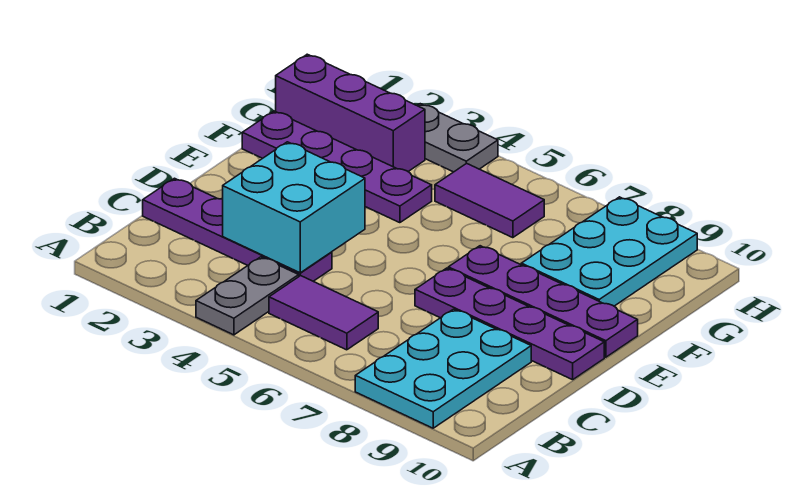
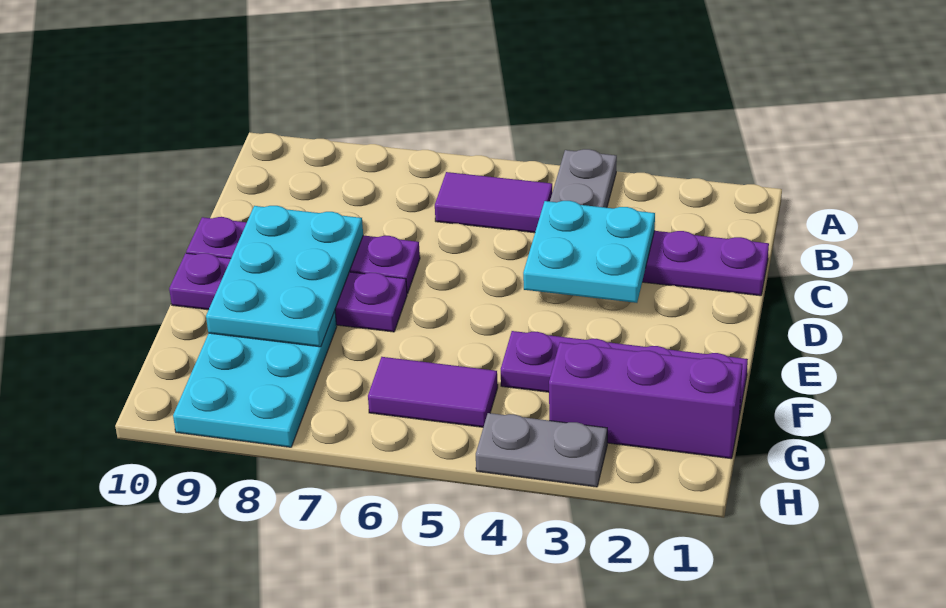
cyan plate A8:C9 level 1 -> cyan plate D8:F9 level 2
cyan brick C3:D4 level 2 -> cyan plate C3:D4 level 2

